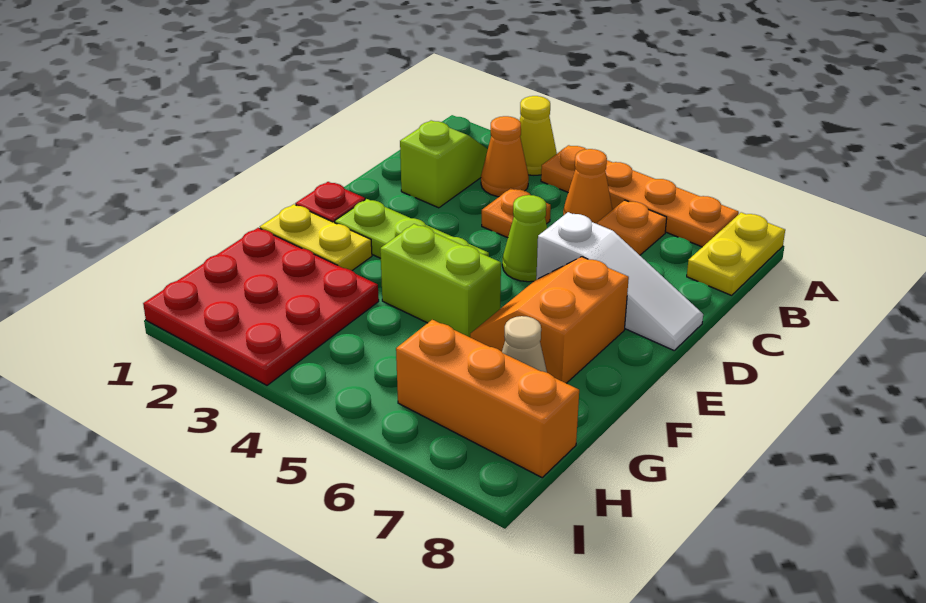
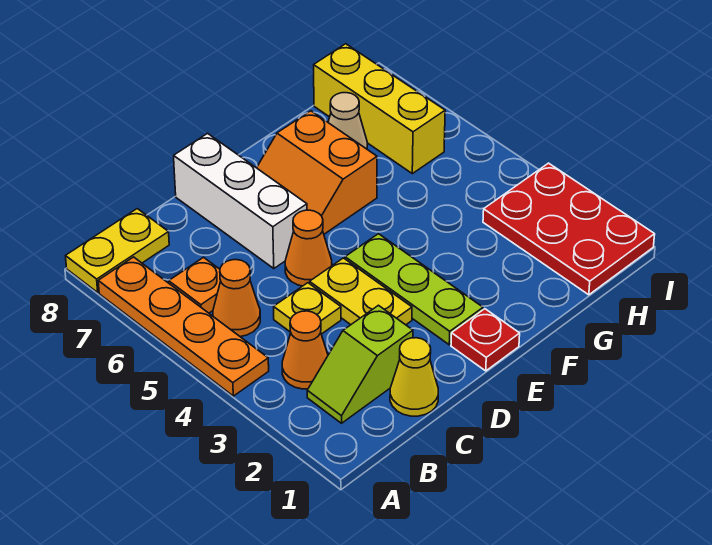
yellow cone A3 level 1 -> yellow cone C1 level 1
orange plate C4 level 1 -> yellow plate C4 level 1
lime cone D5 level 1 -> orange cone D5 level 1
white slope D6:D8 level 1 top 6 -> white brick D6:D8 level 1
orange slope E6:F7 level 1 top 7 -> orange slope E6:F7 level 1 top F
yellow plate F1:F2 level 1 -> yellow plate D3:D4 level 1
lime brick F4:F5 level 1 -> none
red plate G1:I3 level 1 -> red plate H1:I3 level 1
orange brick H6:H8 level 1 -> yellow brick H6:H8 level 1

